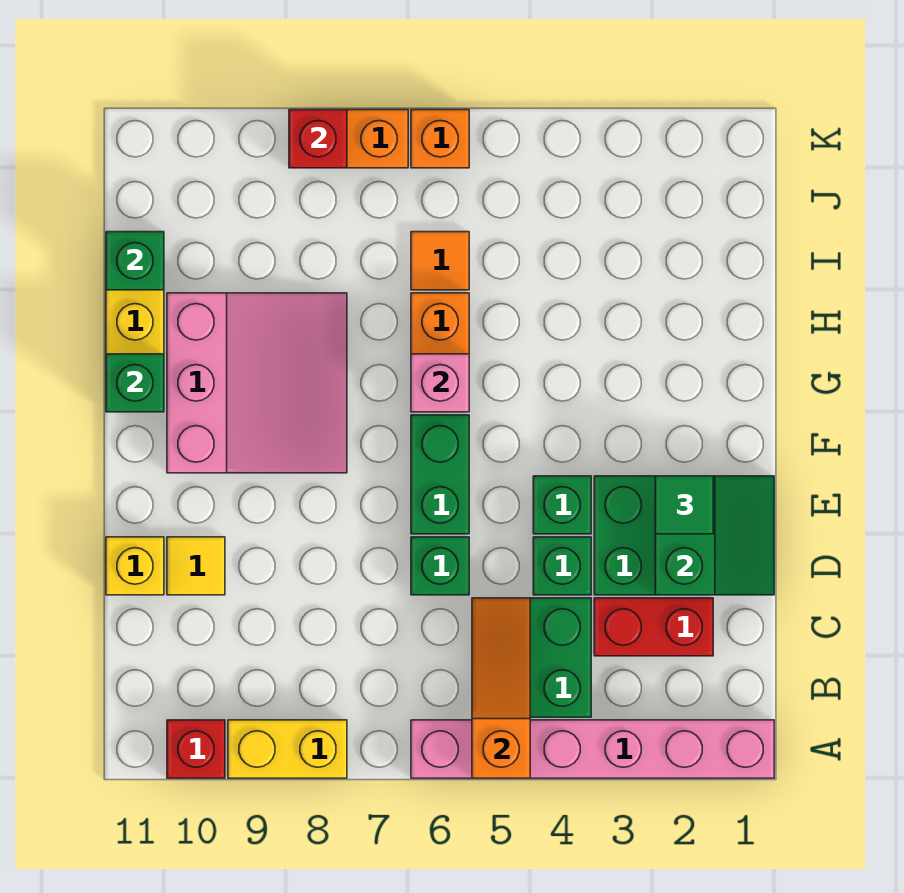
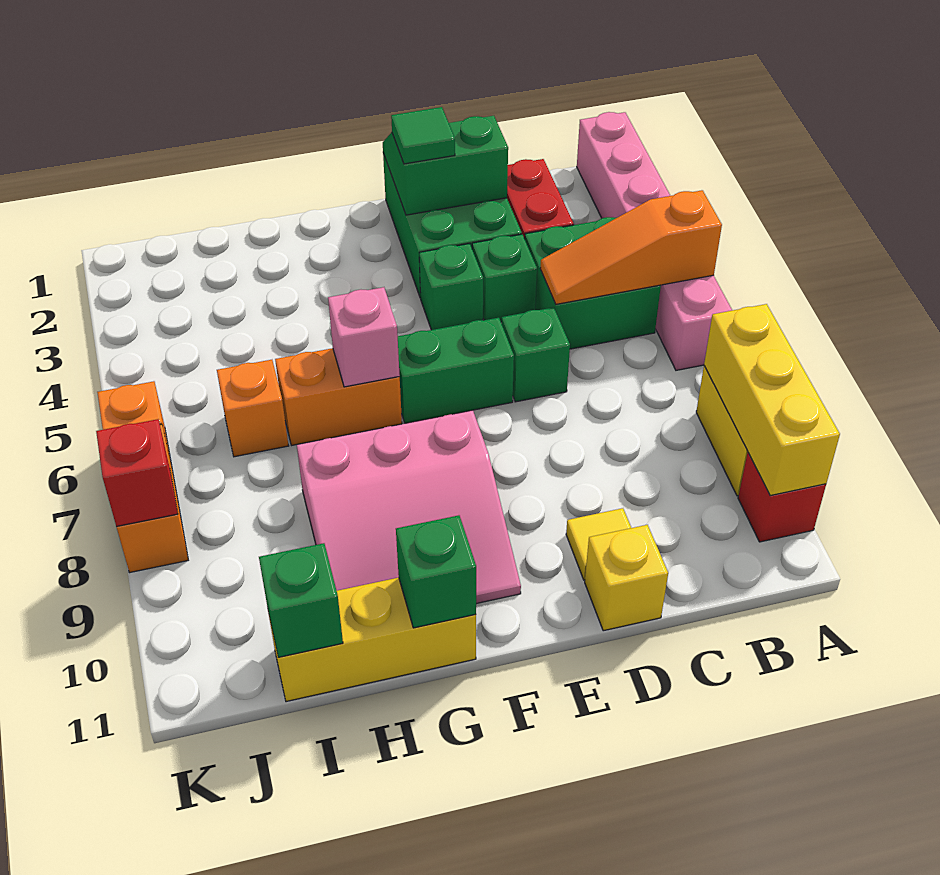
none -> yellow brick A8:A10 level 2
pink slope F8:H10 level 1 top 10 -> pink slope F8:H10 level 1 top 8
orange tile I6 level 1 -> orange brick I6 level 1

